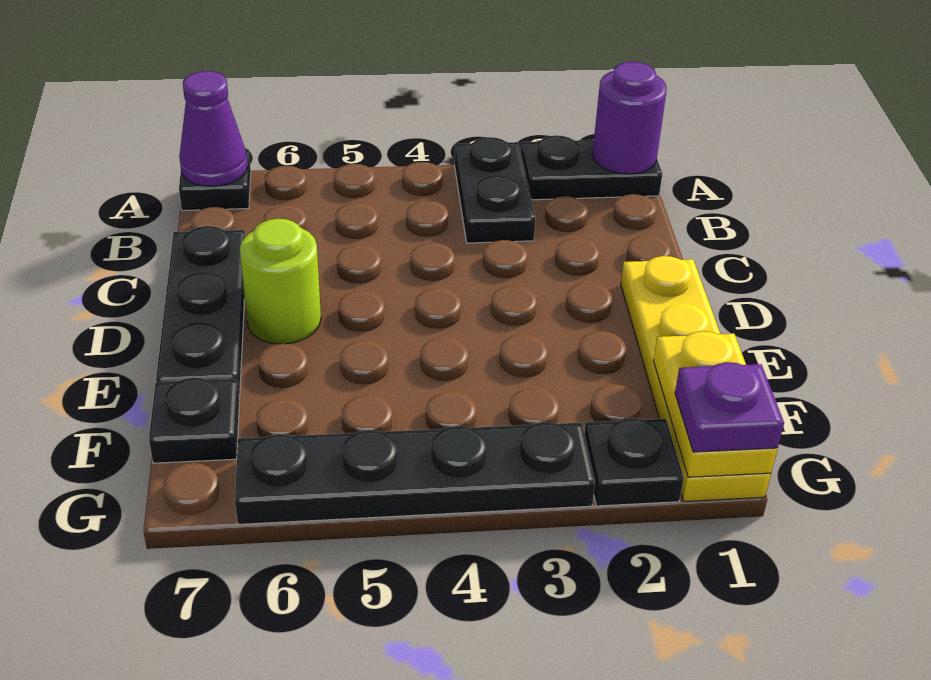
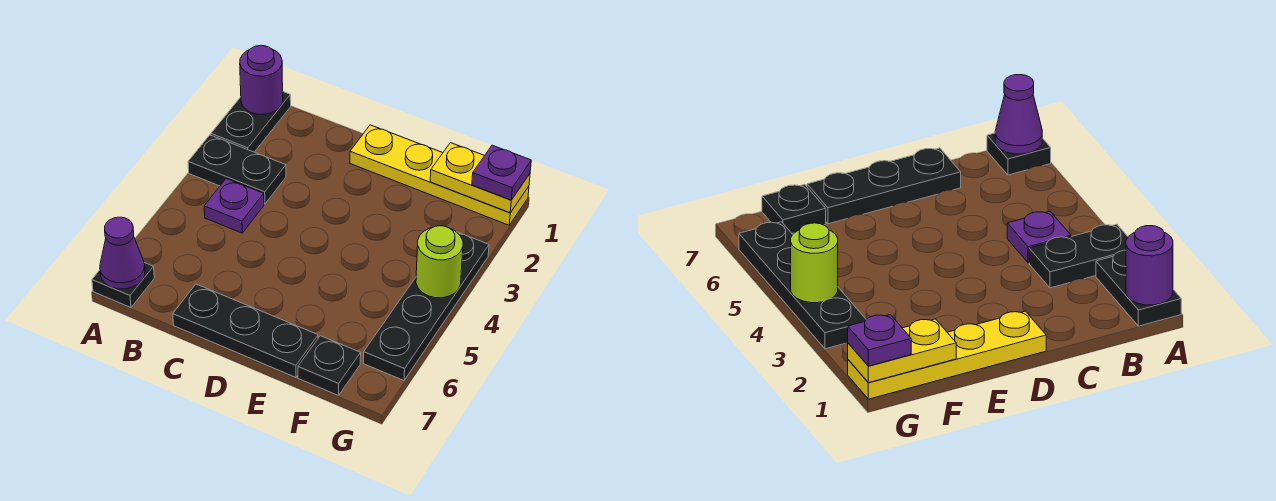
none -> purple plate B4 level 1
lime round brick D6 level 1 -> lime round brick G4 level 2
black plate G2 level 1 -> none

